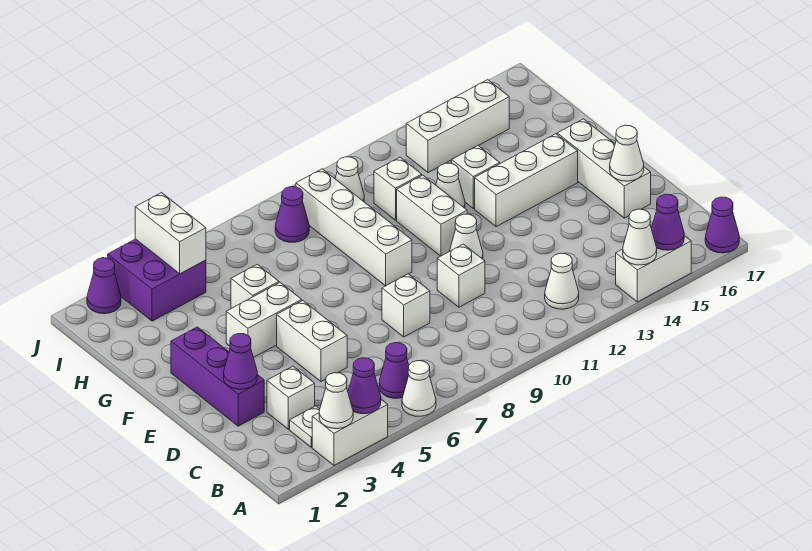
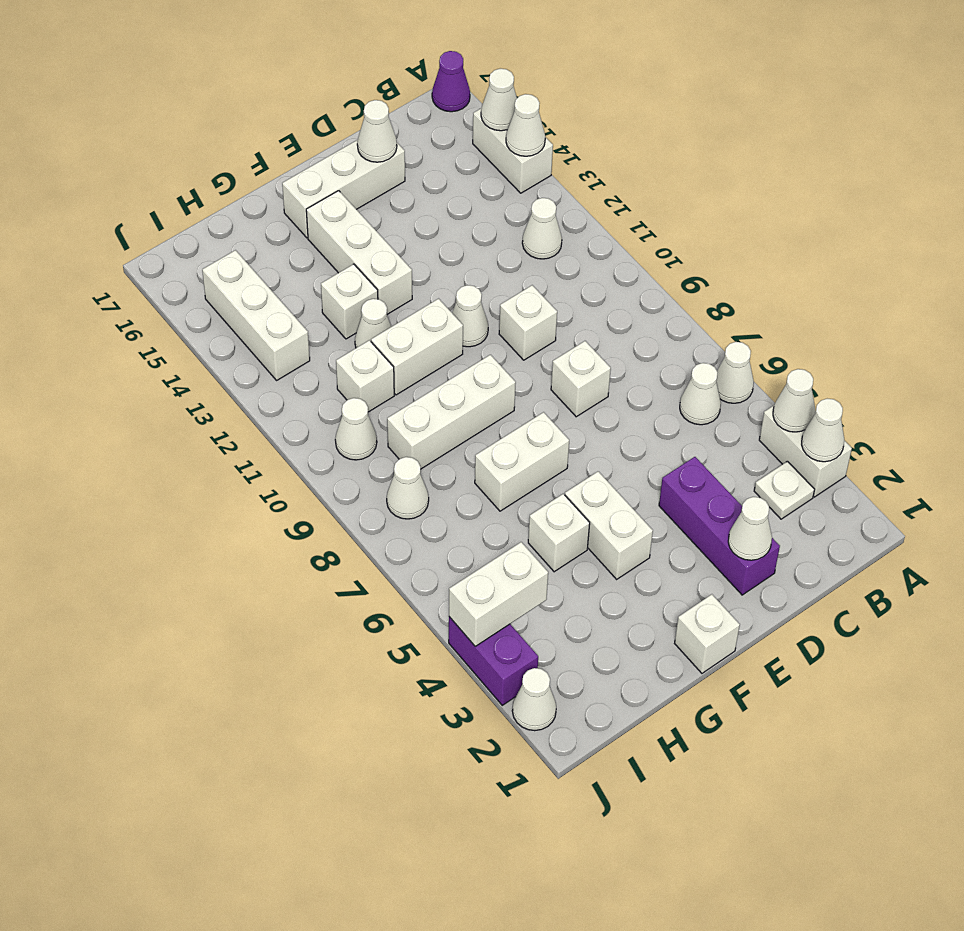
purple cone A4 level 2 -> white cone A4 level 2
purple cone A15 level 2 -> white cone A15 level 2
purple cone B6 level 1 -> white cone B6 level 1
white brick C3 level 1 -> white brick F1 level 1
purple brick D2:F2 level 1 -> purple brick D2:D4 level 1
purple cone D2 level 2 -> white cone D2 level 2
white brick D5:E5 level 1 -> white brick F7:G7 level 1
white brick F9:I9 level 1 -> white brick F9:H9 level 1
purple brick I3:J4 level 1 -> purple brick J3:J4 level 1
purple cone I8 level 1 -> white cone I8 level 1
purple cone J2 level 1 -> white cone J2 level 1

